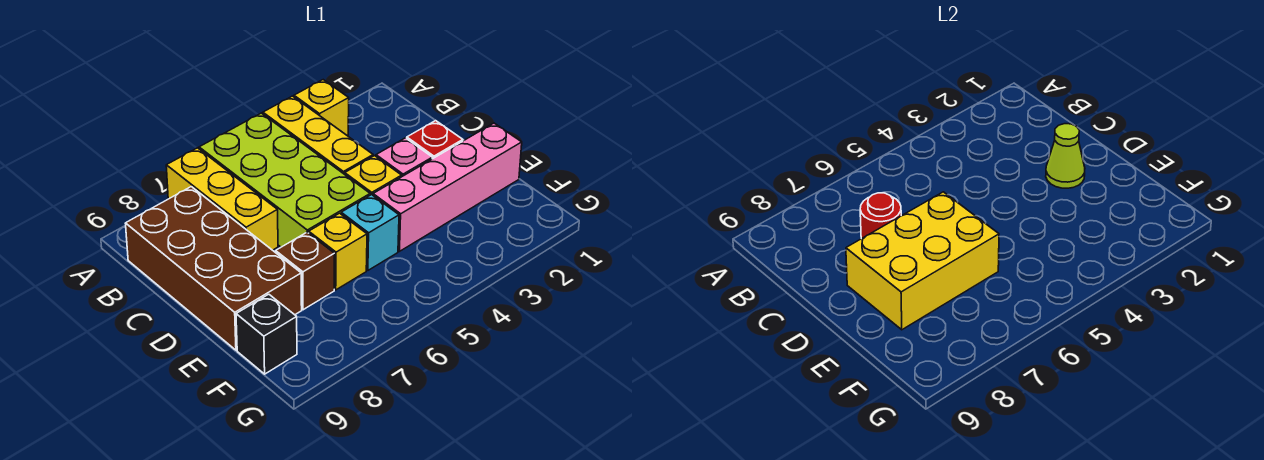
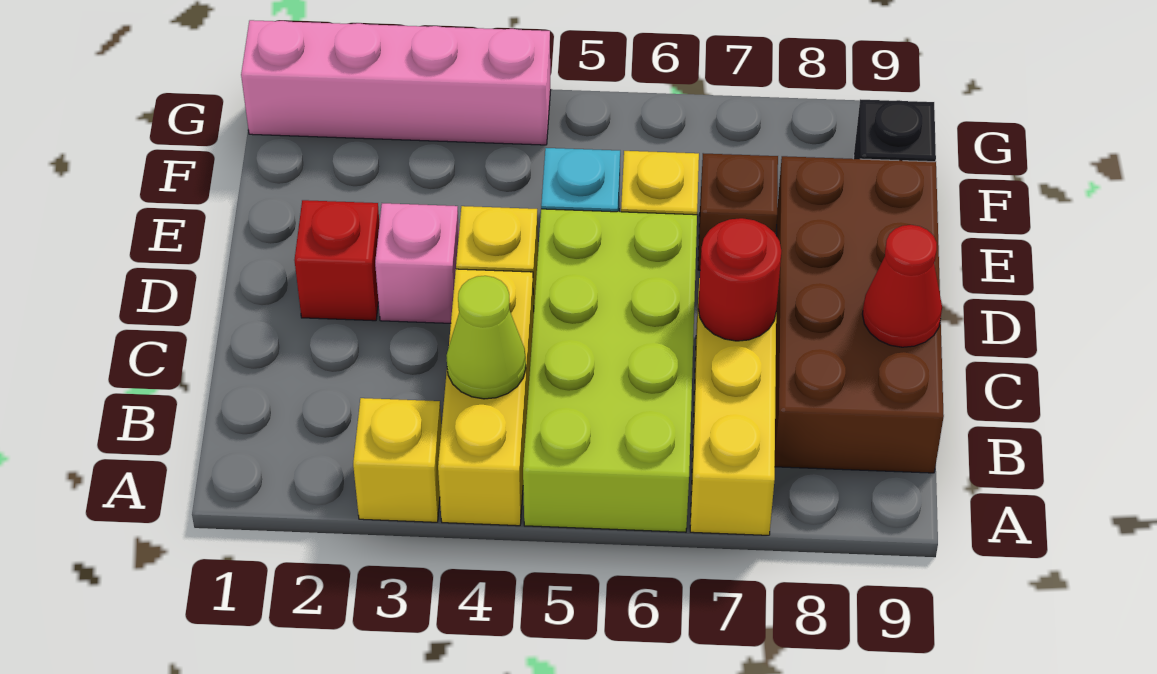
none -> red cone C9 level 2
lime cone D2 level 2 -> lime cone B4 level 2
yellow brick D6:E8 level 2 -> none
pink brick E1:E4 level 1 -> pink brick G1:G4 level 1

